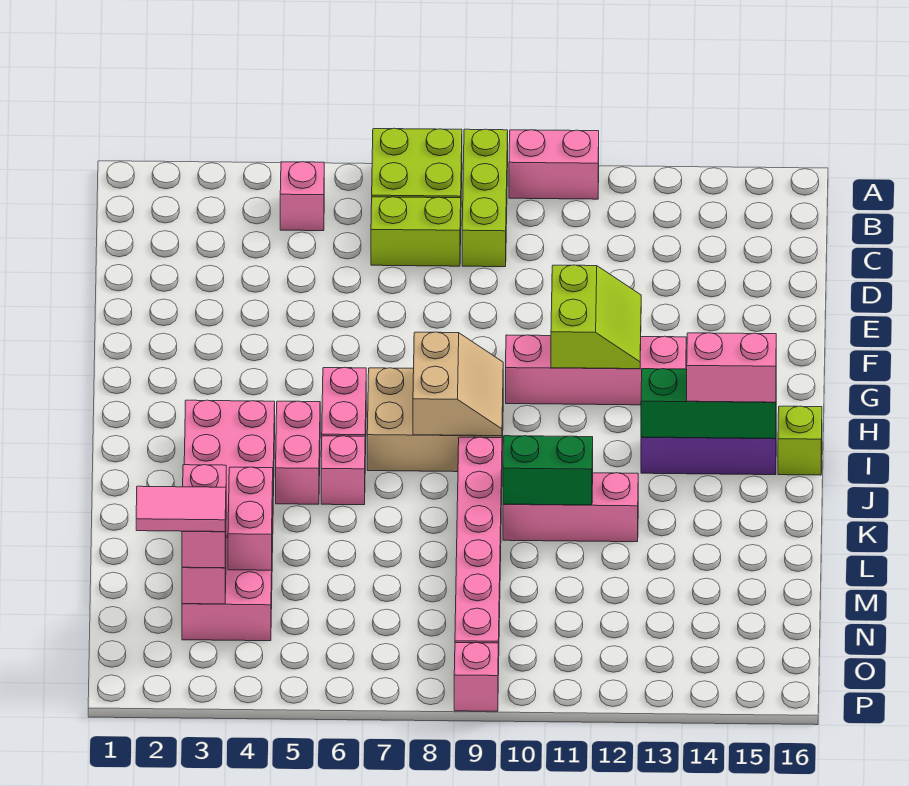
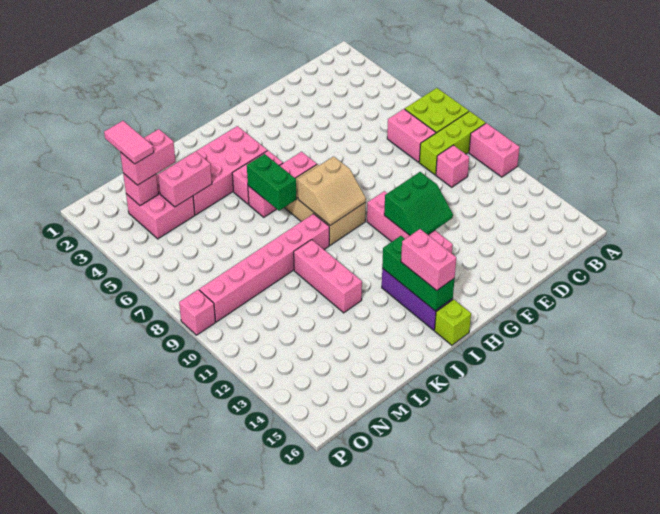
pink brick B5 level 1 -> pink brick C10 level 1
lime brick C7:C8 level 1 -> pink brick C7:C8 level 1
lime slope F11:G12 level 2 top 11 -> green slope F11:G12 level 2 top 11
green brick K10:K11 level 2 -> green brick J6:J7 level 2

